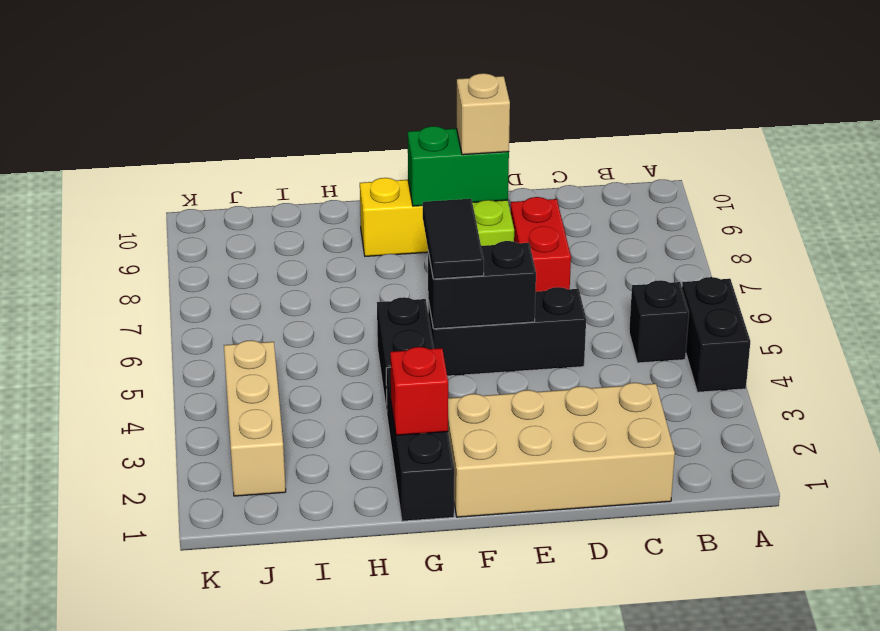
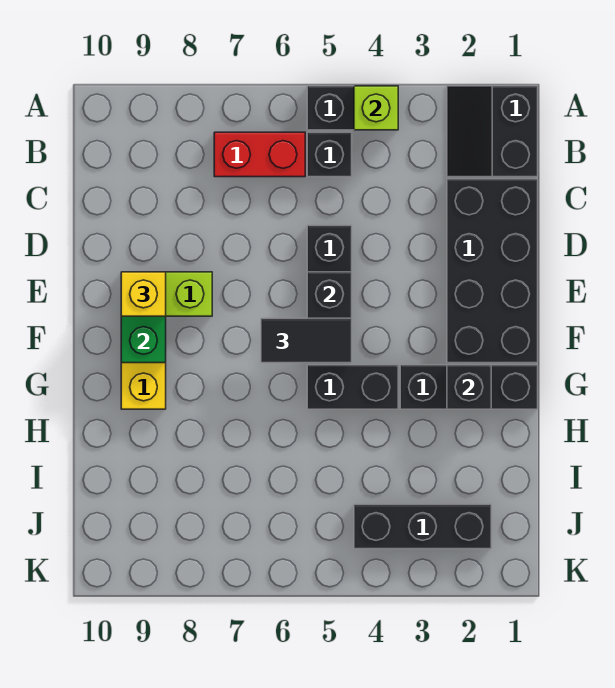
none -> black slope A1:B2 level 1 top 1
none -> lime brick A4 level 2
tan brick C1:F2 level 1 -> black brick C1:F2 level 1
red brick D7:D8 level 1 -> red brick B6:B7 level 1
tan brick E9 level 3 -> yellow brick E9 level 3
red brick G2 level 2 -> black brick G2 level 2
tan brick J2:J4 level 1 -> black brick J2:J4 level 1

